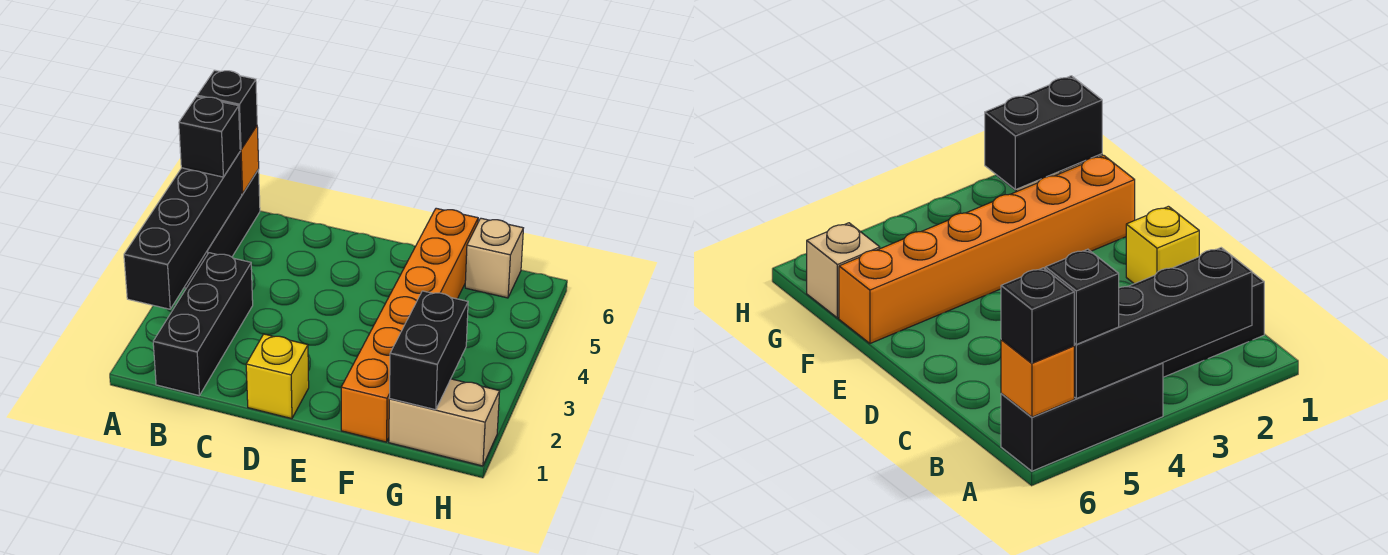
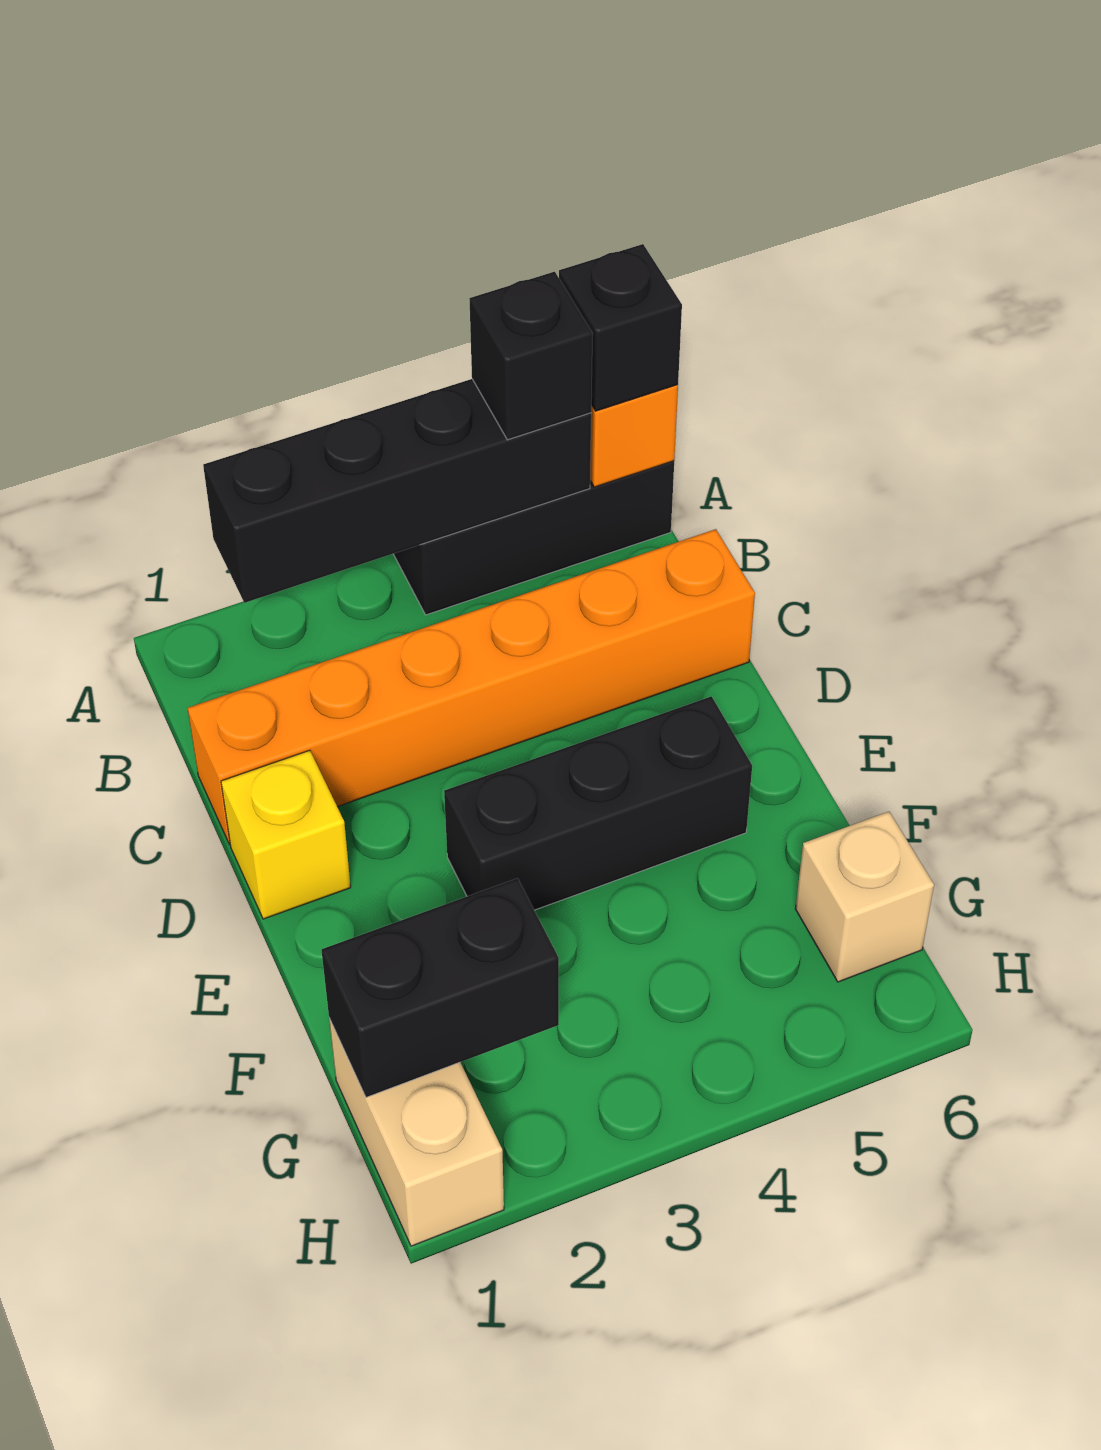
black brick B1:B3 level 1 -> black brick E3:E5 level 1
orange brick F1:F6 level 1 -> orange brick C1:C6 level 1

